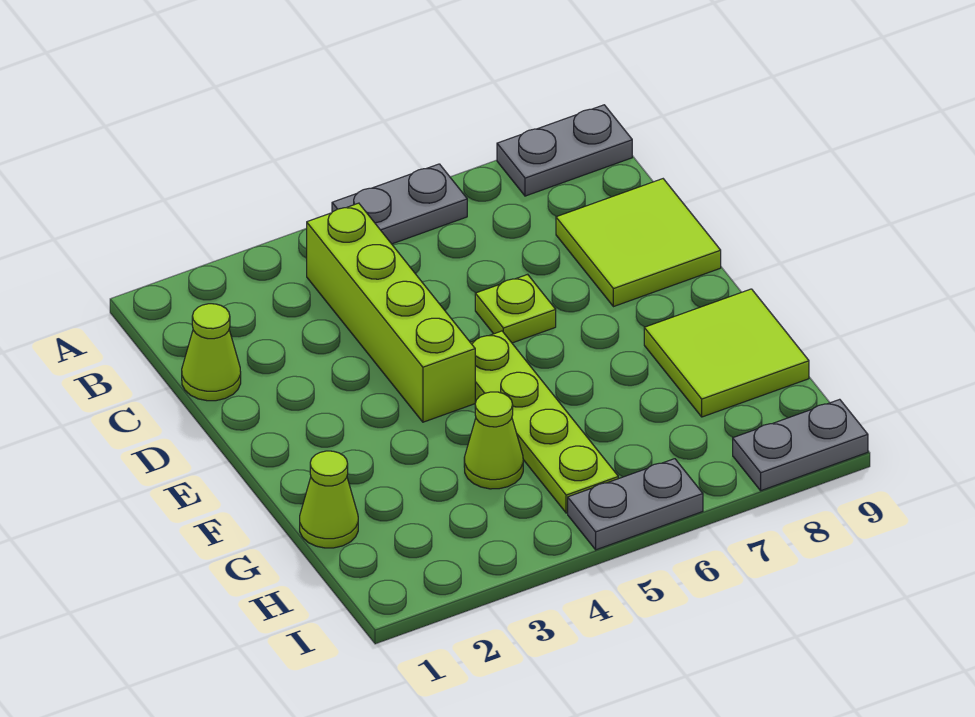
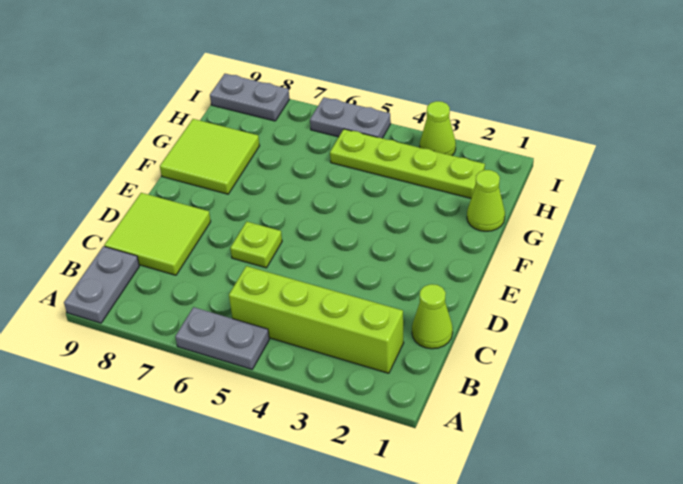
grey plate A8:A9 level 1 -> grey plate A9:B9 level 1
lime brick B4:E4 level 1 -> lime brick B2:B5 level 1
lime plate E5:H5 level 1 -> lime plate H2:H5 level 1
lime cone G4 level 1 -> lime cone I3 level 1

